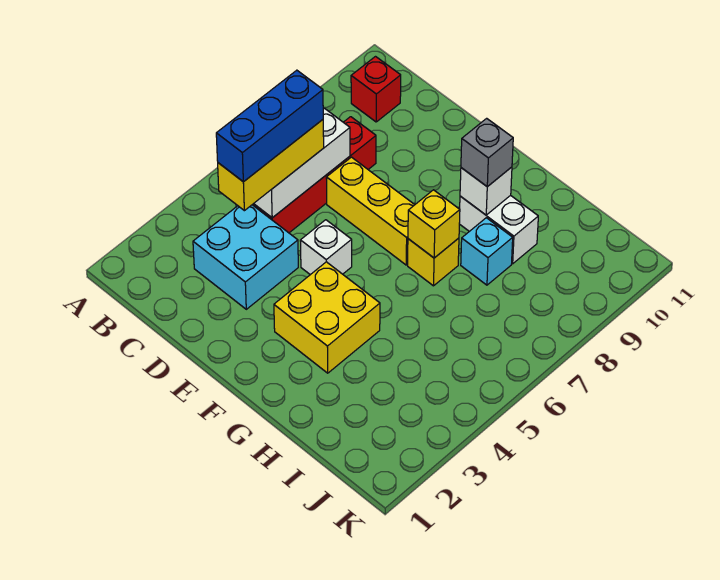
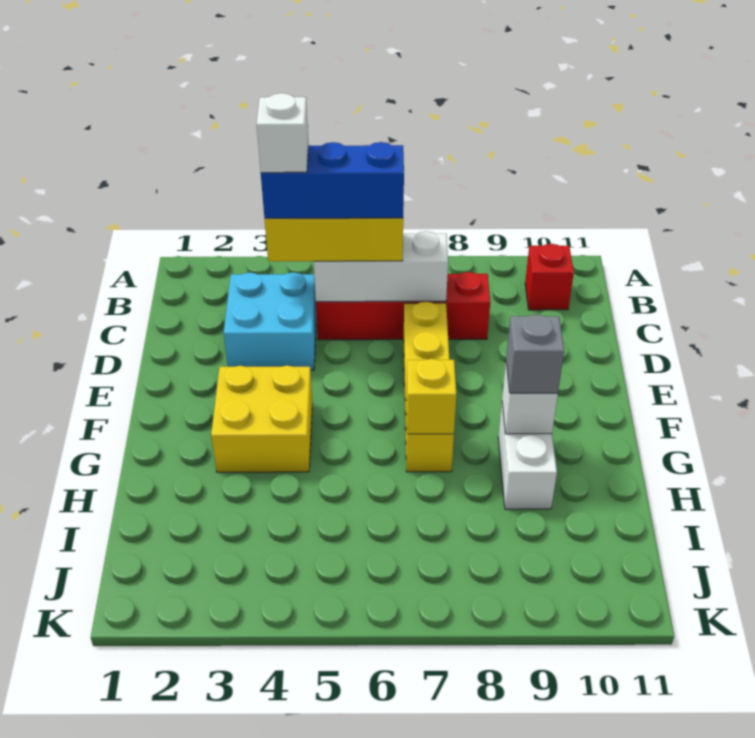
white brick E5 level 1 -> white brick C4 level 5
cyan brick H8 level 1 -> none

